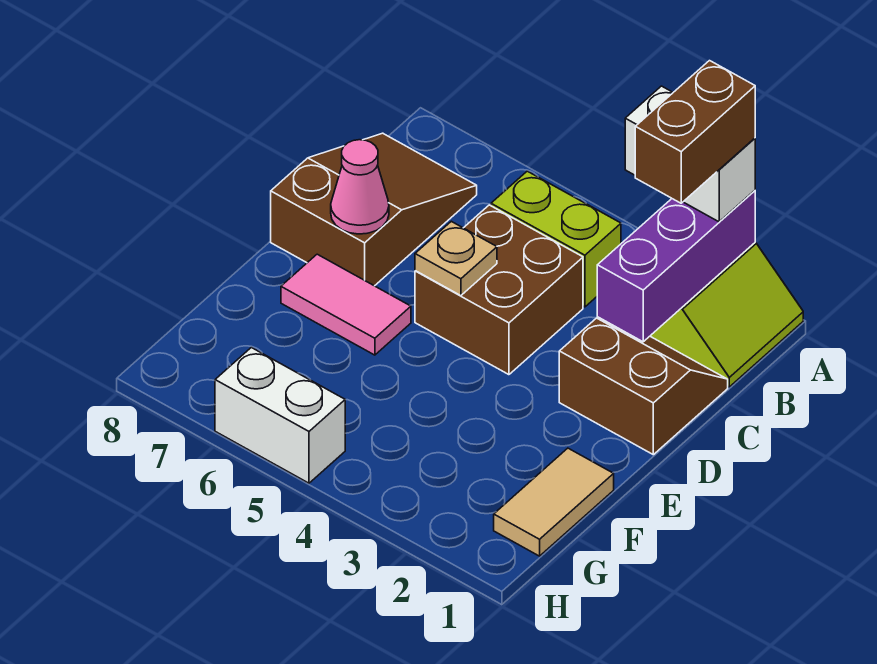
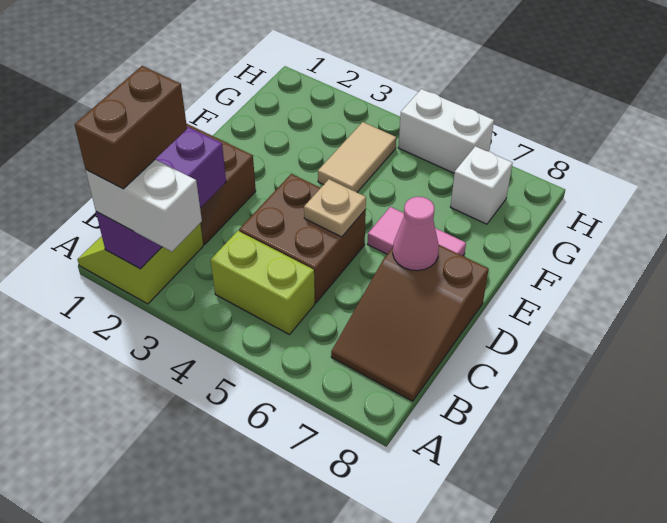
tan tile F1:G1 level 1 -> tan tile F4:G4 level 1
none -> white brick G7 level 1

